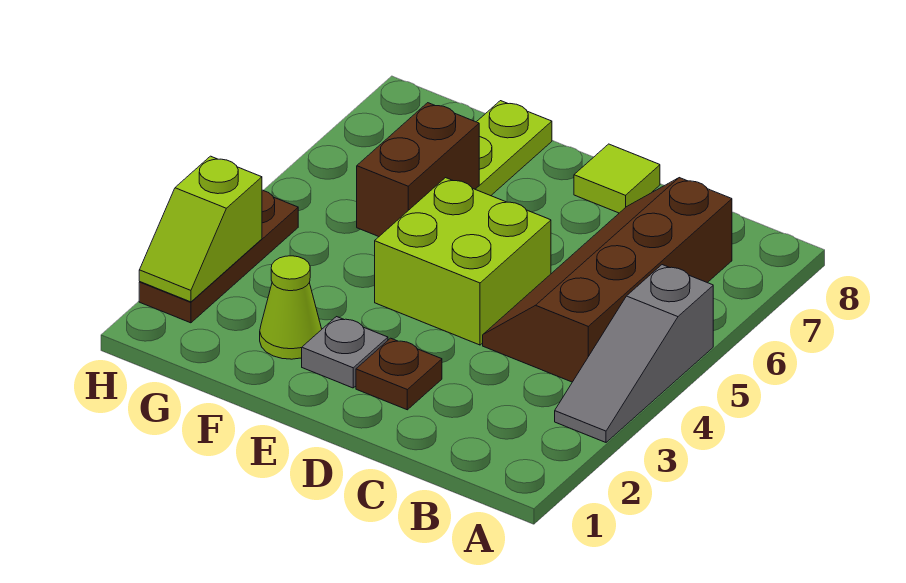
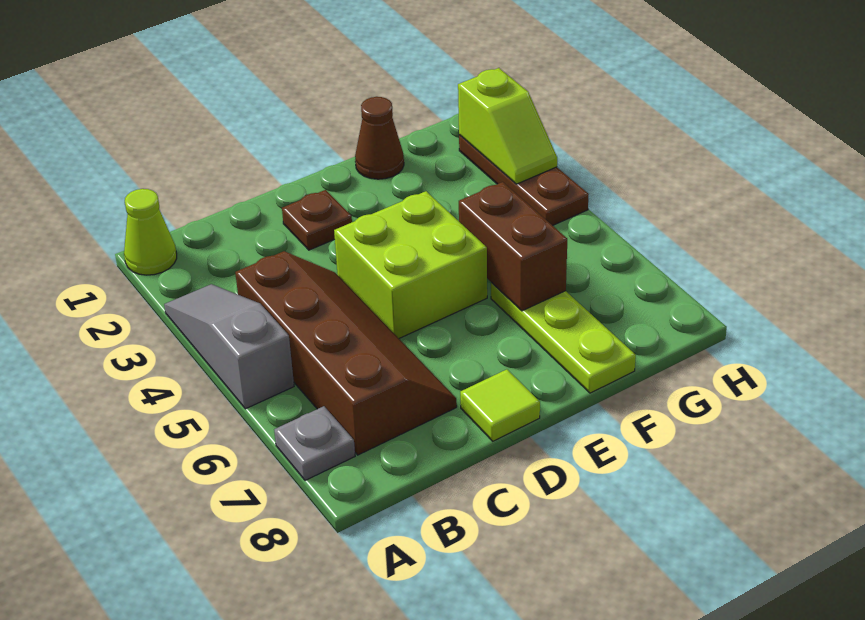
grey plate E2 level 1 -> grey plate A7 level 1
none -> brown cone F1 level 1
lime cone F2 level 1 -> lime cone A1 level 1
lime slope H2:H3 level 2 top 3 -> lime slope H2:H3 level 2 top 2

